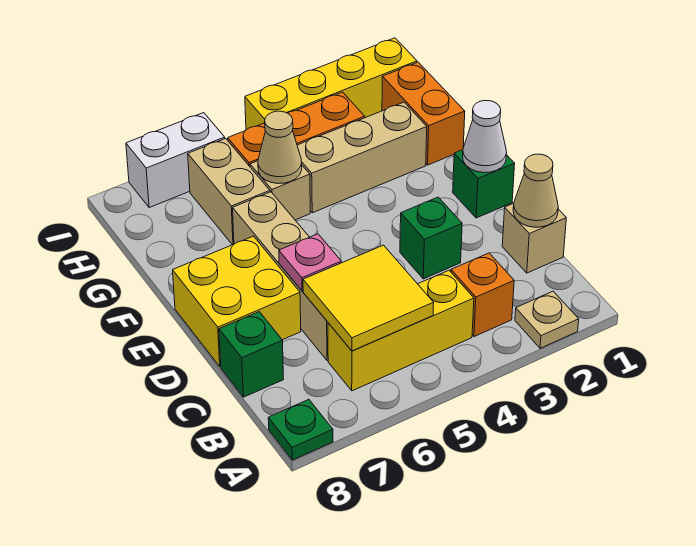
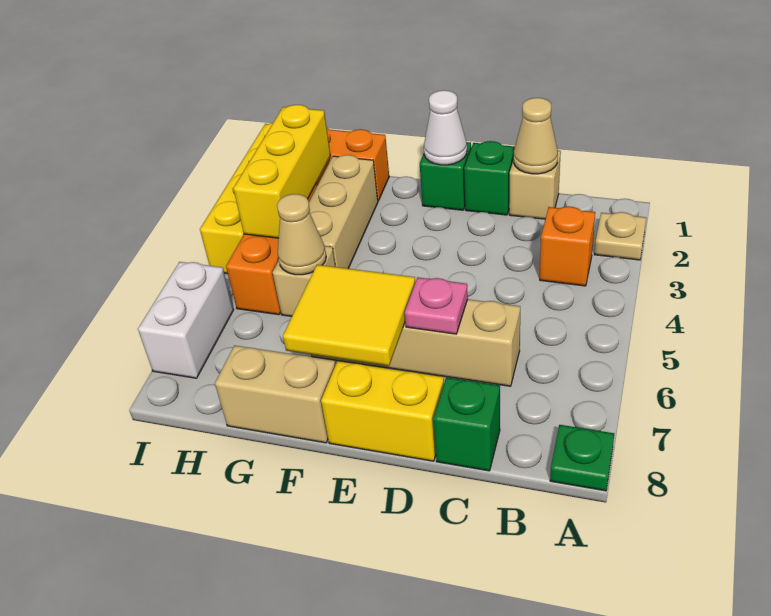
yellow brick B4:B6 level 1 -> yellow brick H2:H4 level 2
yellow tile B5:C6 level 2 -> yellow tile E6:F7 level 2
green brick D3 level 1 -> green brick D1 level 1
yellow brick D7:E8 level 1 -> yellow brick D8:E8 level 1
tan brick G6:H6 level 1 -> tan brick F8:G8 level 1

